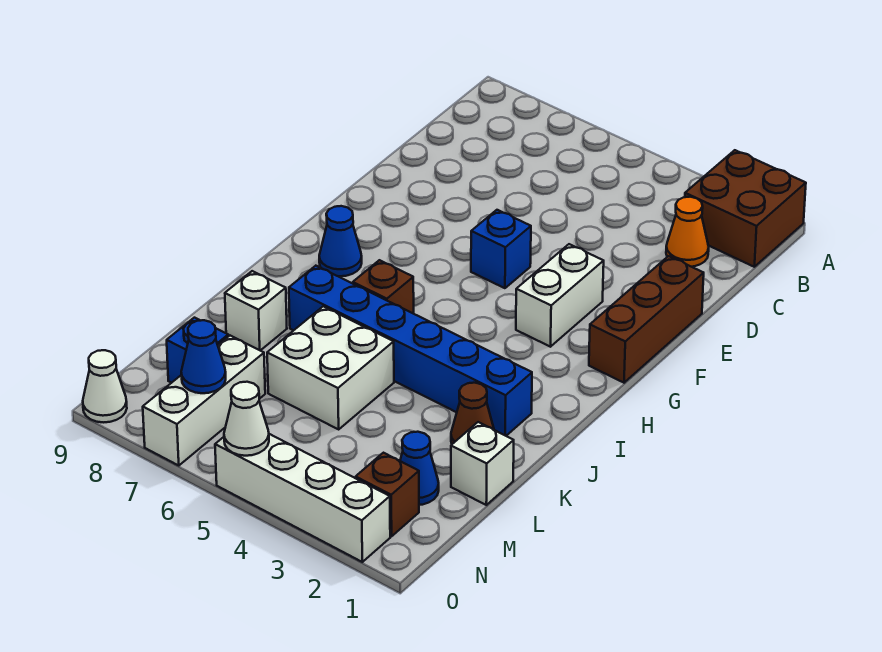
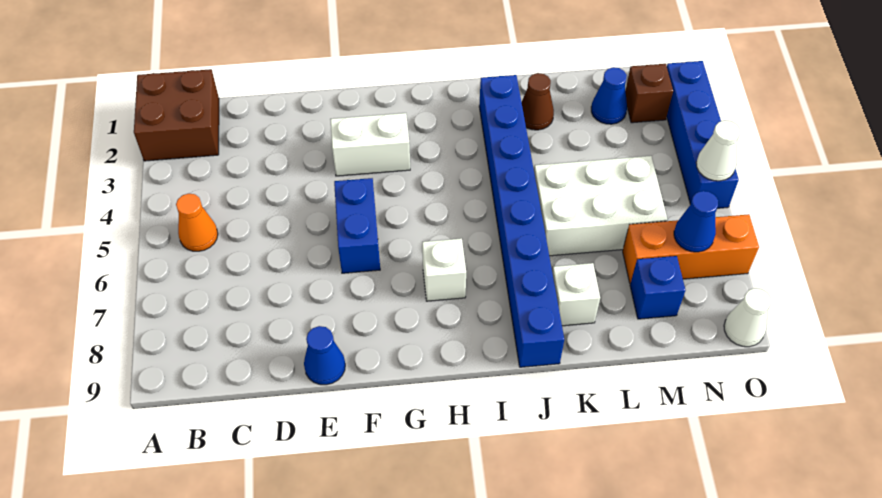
orange cone C2 level 1 -> orange cone B5 level 1
brown brick E1:G1 level 1 -> none
blue brick F5 level 1 -> blue brick F5:F6 level 1
blue cone H8 level 1 -> blue cone E9 level 1
brown brick I6 level 1 -> none
blue brick J2:J7 level 1 -> blue brick J2:J9 level 1
white brick K5:L6 level 1 -> white brick K5:M6 level 1
white brick L1 level 1 -> white brick H7 level 1
white brick M7:O7 level 1 -> orange brick M7:O7 level 1
white brick O2:O5 level 1 -> blue brick O2:O5 level 1

